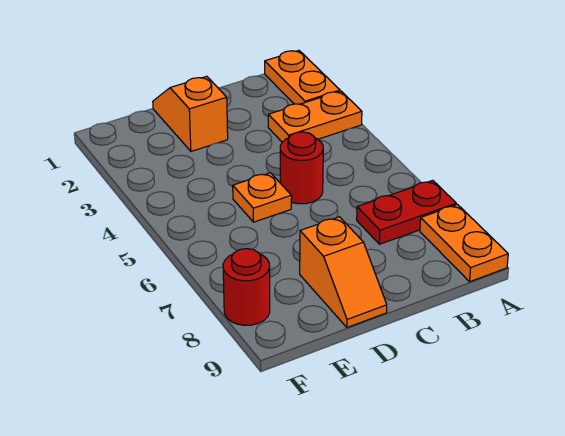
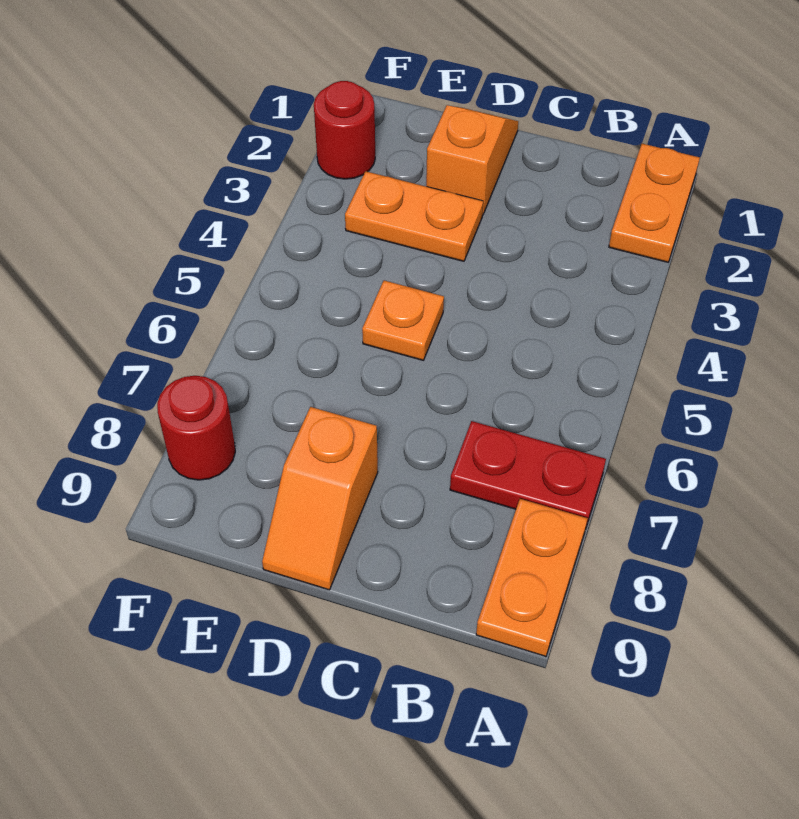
orange plate A3:B3 level 1 -> orange plate D3:E3 level 1
red round brick C5 level 1 -> red round brick F2 level 1

